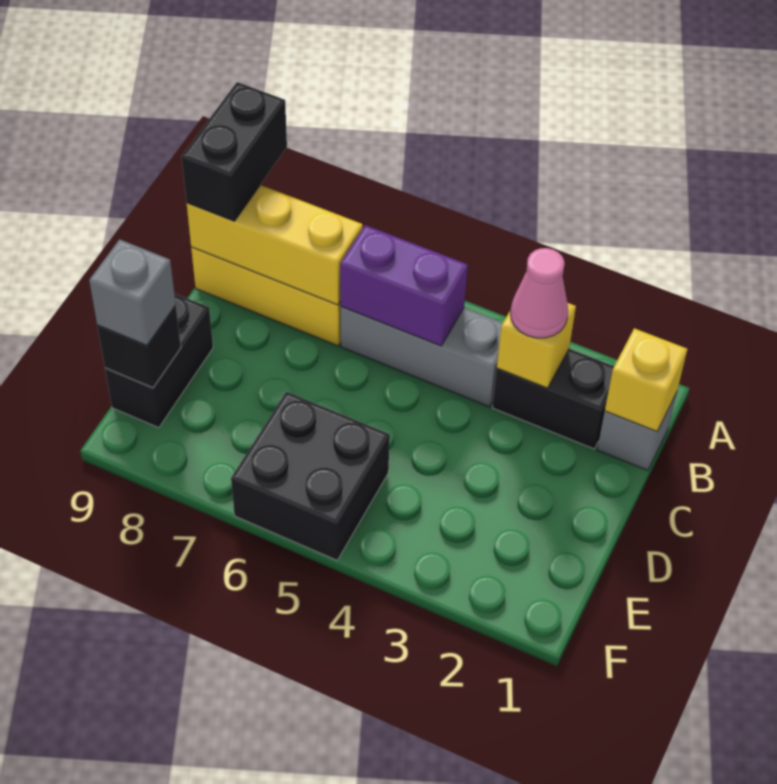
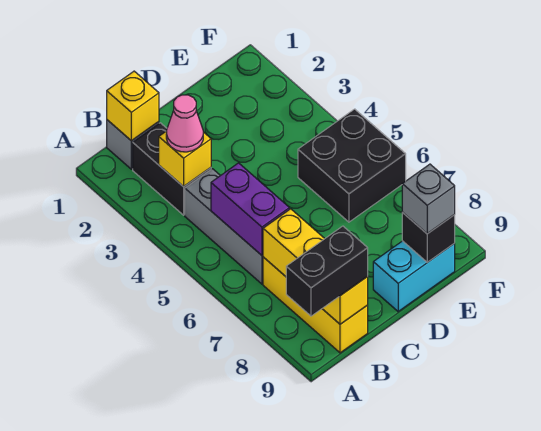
black brick D9:E9 level 1 -> cyan brick D9:E9 level 1

